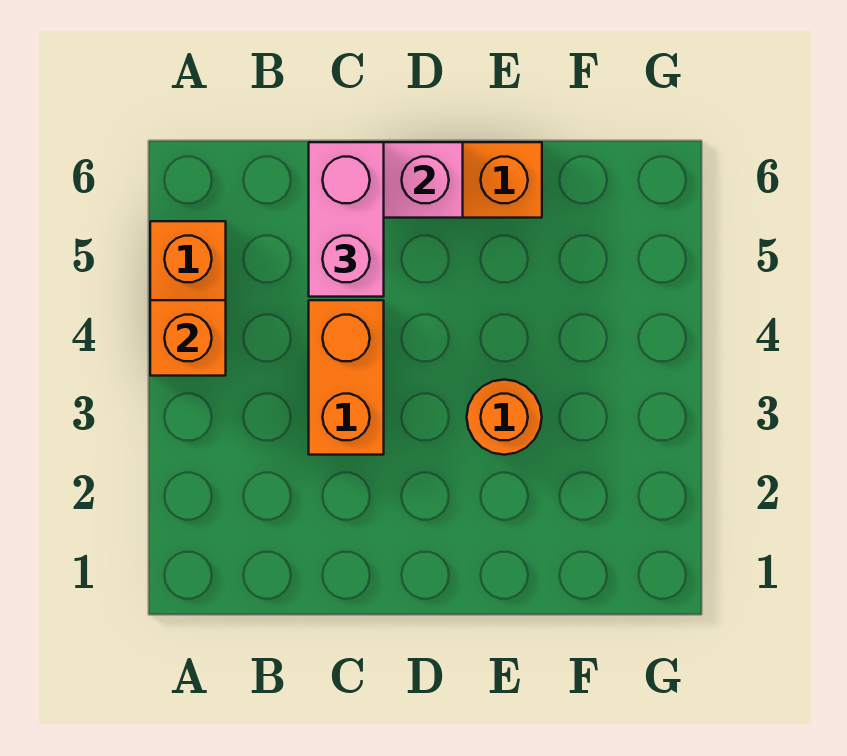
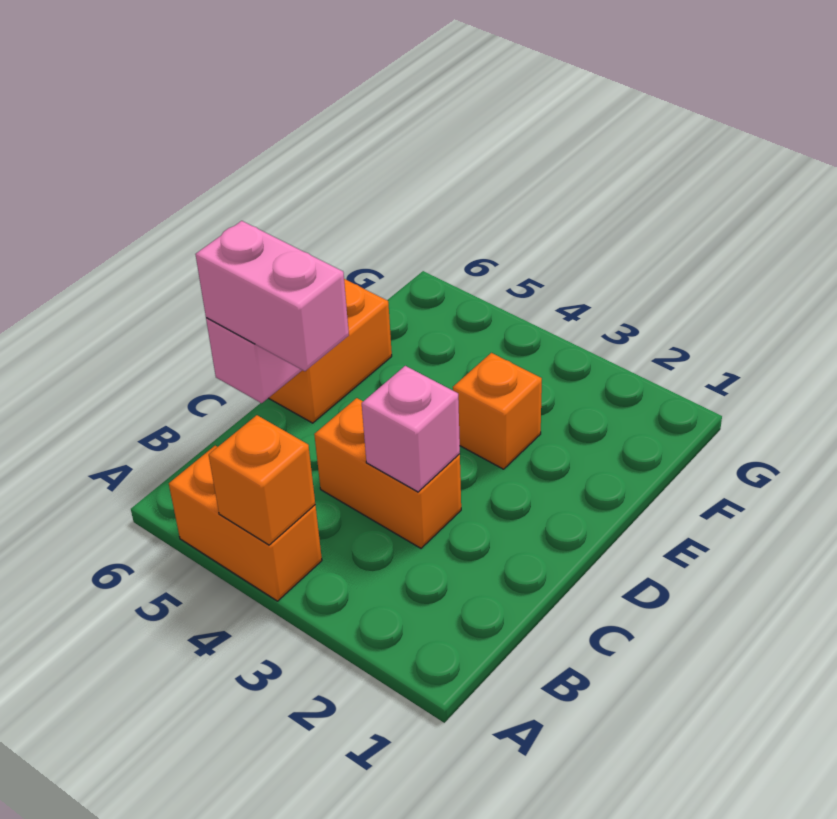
none -> pink brick C3 level 2
orange round brick E3 level 1 -> orange brick E3 level 1

